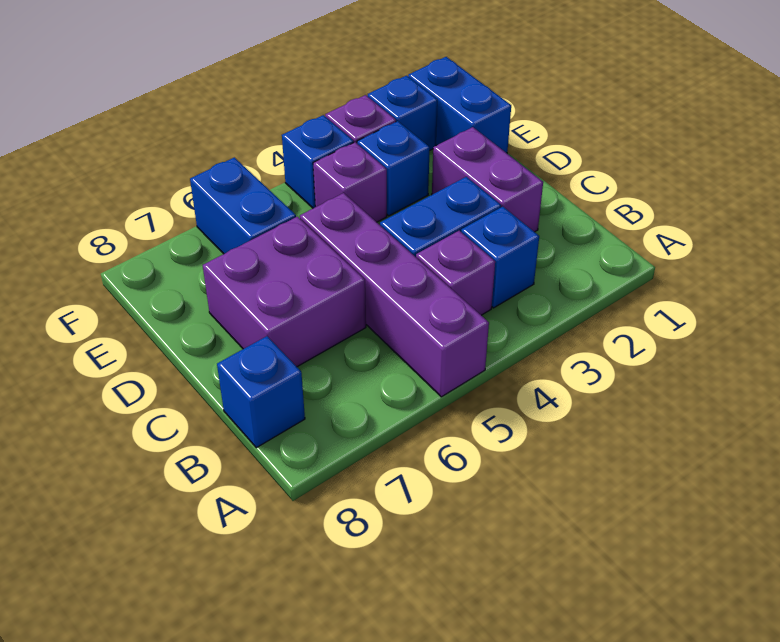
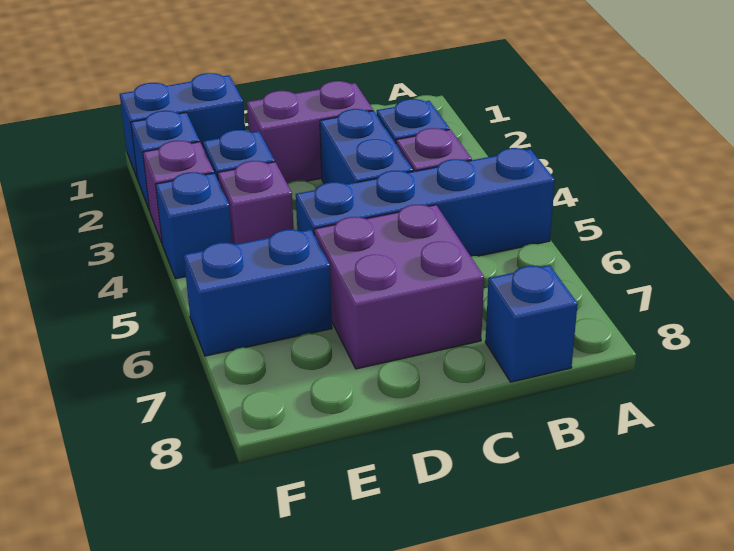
purple brick A5:D5 level 1 -> blue brick A5:D5 level 1

